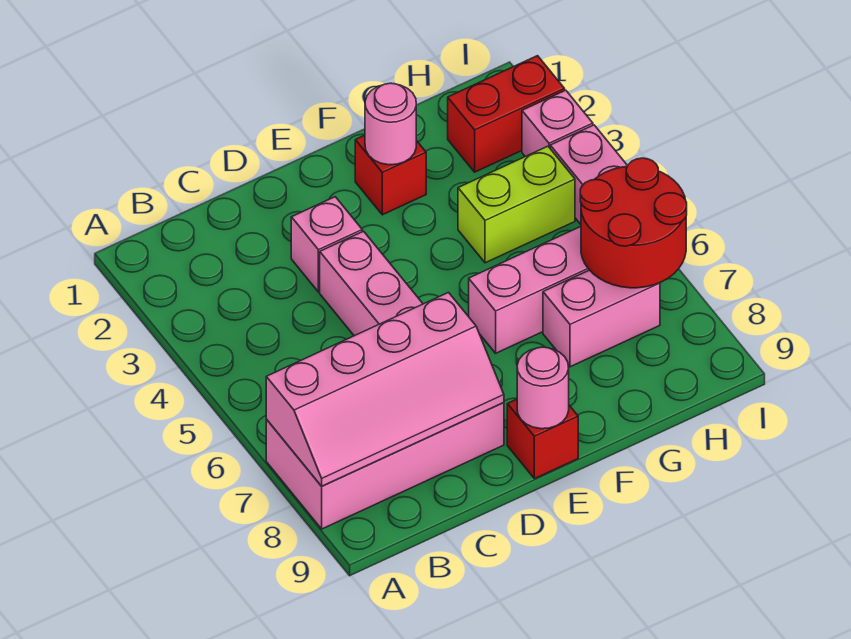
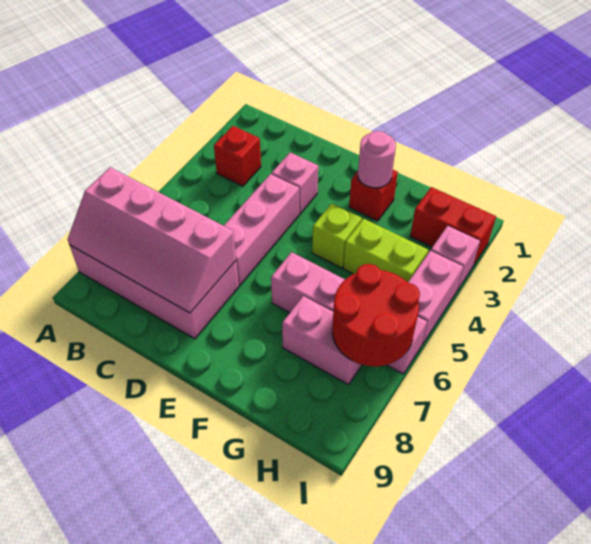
red brick E9 level 1 -> red brick B3 level 1
pink round brick E9 level 2 -> none
none -> lime brick F4 level 1

